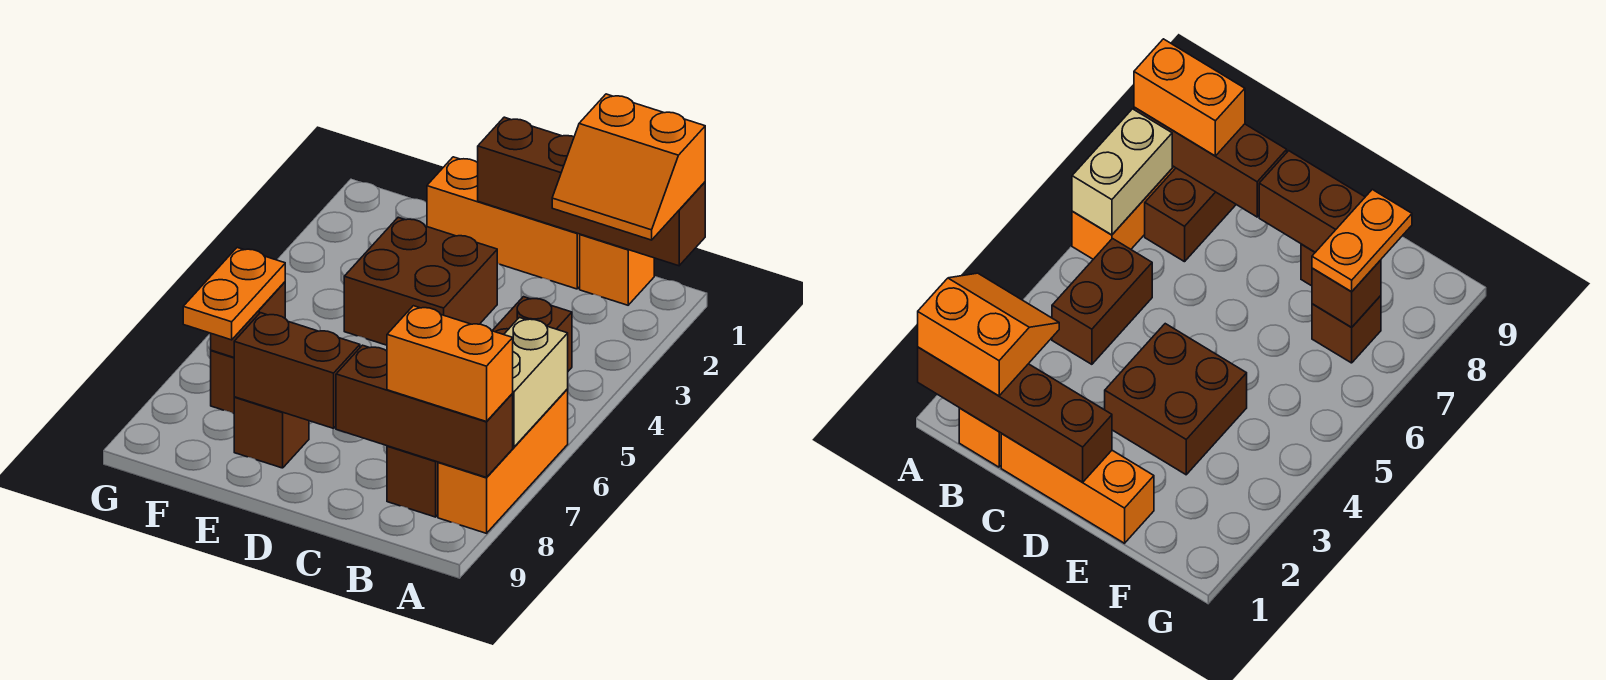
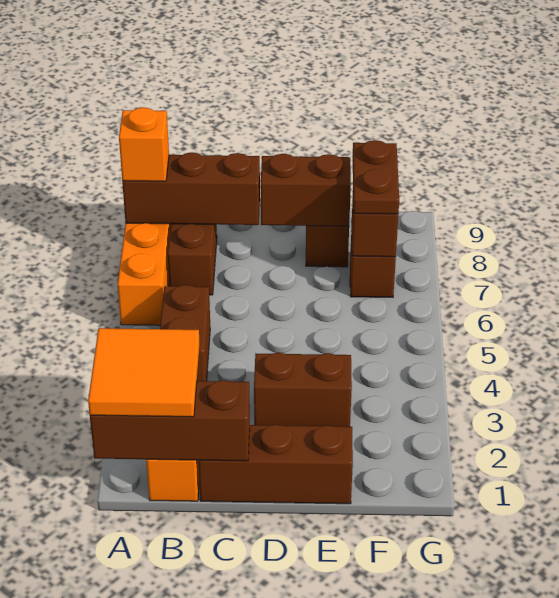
brown brick A1:D1 level 2 -> brown brick A1:C1 level 2
orange slope A1:B2 level 3 top 1 -> orange tile A1:B2 level 3
tan brick A6:A7 level 2 -> none
orange brick A8:B8 level 3 -> orange brick A8 level 3
orange brick C1:E1 level 1 -> brown brick C1:E1 level 1
brown brick D3:E4 level 1 -> brown brick D3:E3 level 1
orange plate F7:F8 level 3 -> brown plate F7:F8 level 3

